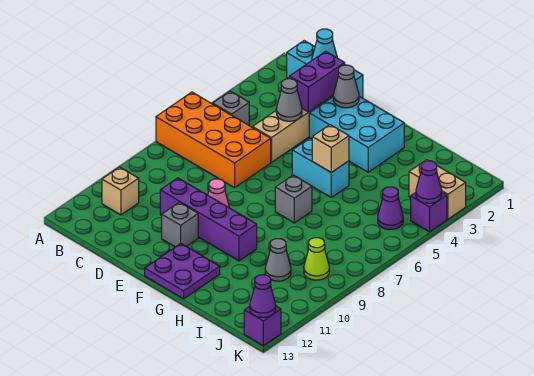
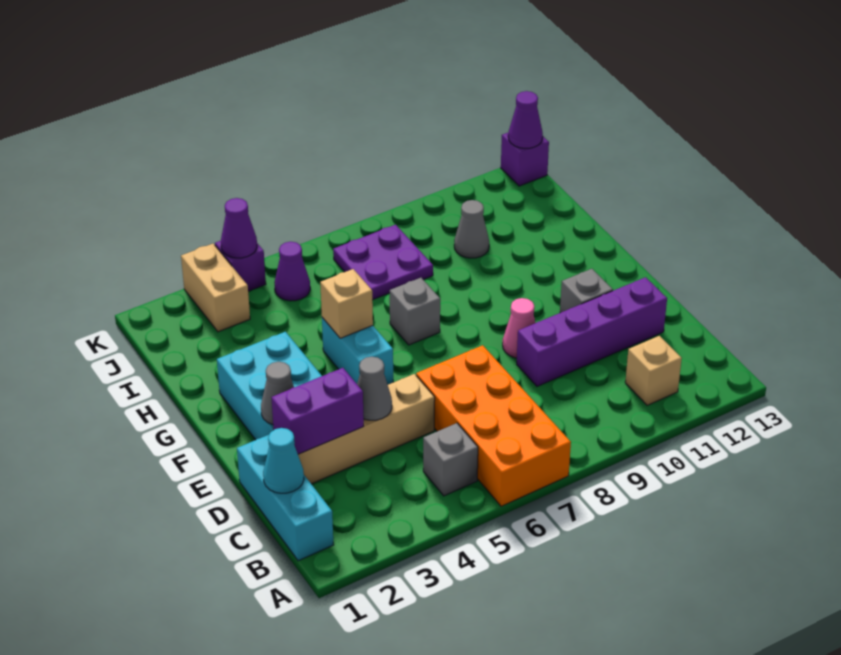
purple brick D10:G10 level 1 -> purple brick D9:D12 level 1
purple plate F12:G13 level 1 -> purple plate I7:J8 level 1
lime cone J9 level 1 -> none

